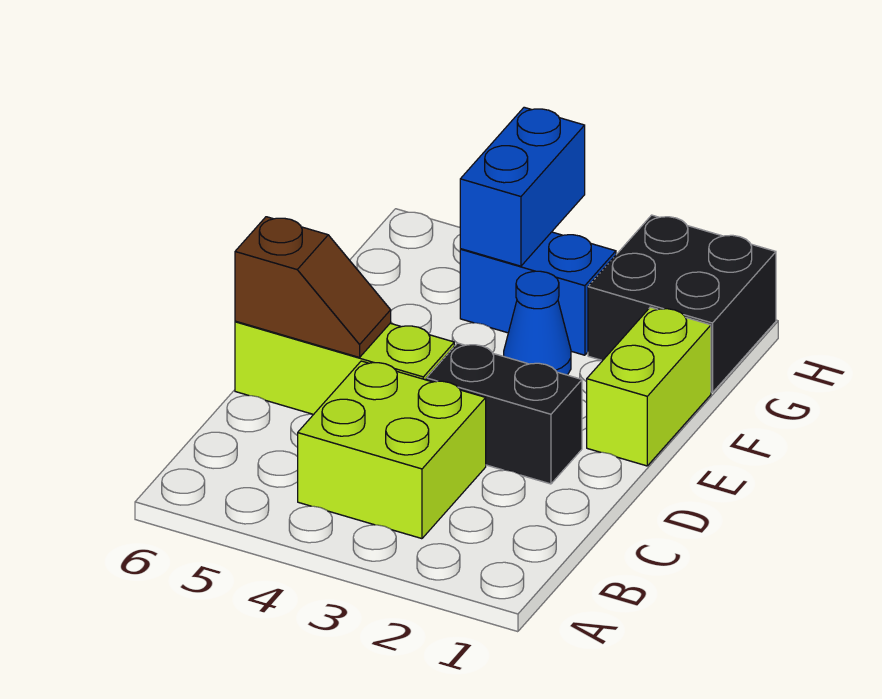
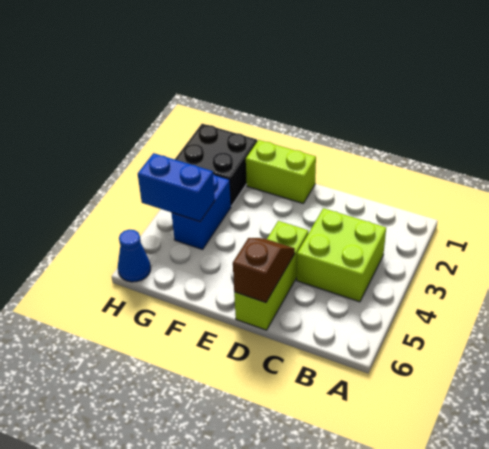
black brick D2:D3 level 1 -> none
blue cone F3 level 1 -> blue cone H6 level 1

